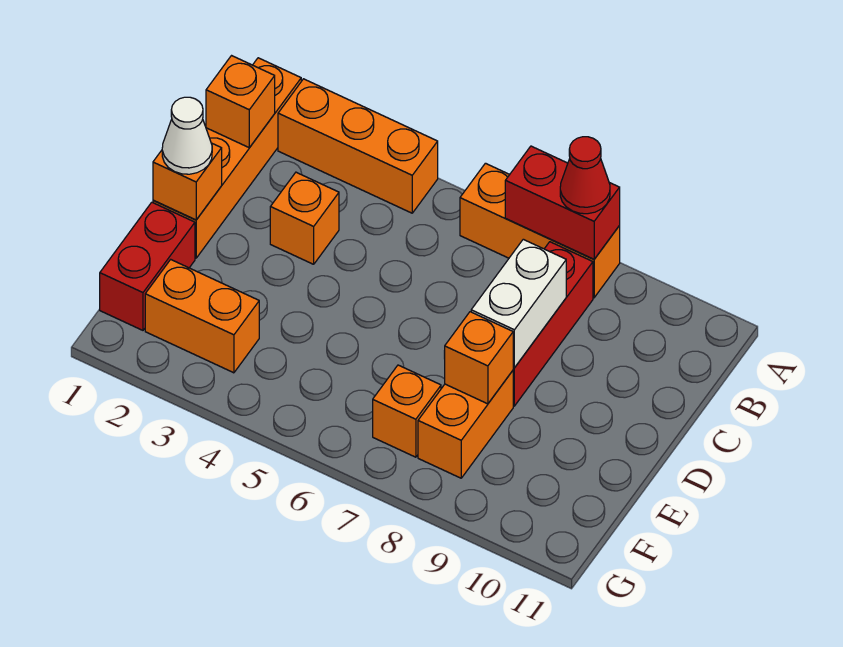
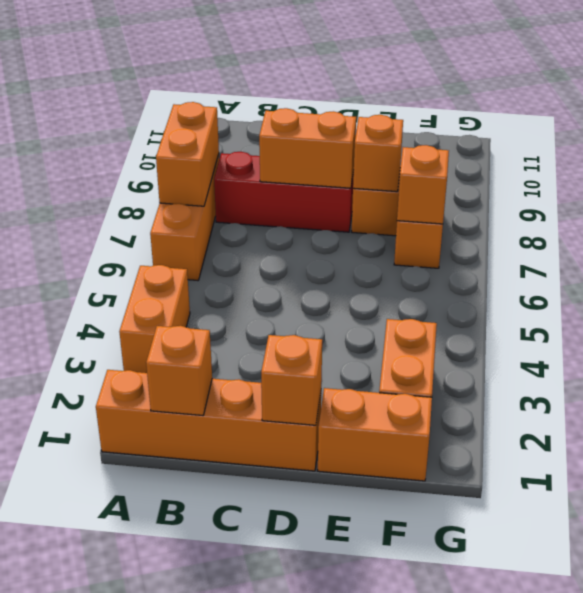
orange brick A2:A4 level 1 -> orange brick A3:A4 level 1
red brick A7:A8 level 2 -> orange brick A7:A8 level 2
red cone A8 level 3 -> none
orange brick C3 level 1 -> orange brick F7 level 2
white brick C8:D8 level 2 -> orange brick C8:D8 level 2
white cone D1 level 3 -> none
red brick E1:F1 level 1 -> orange brick E1:F1 level 1

